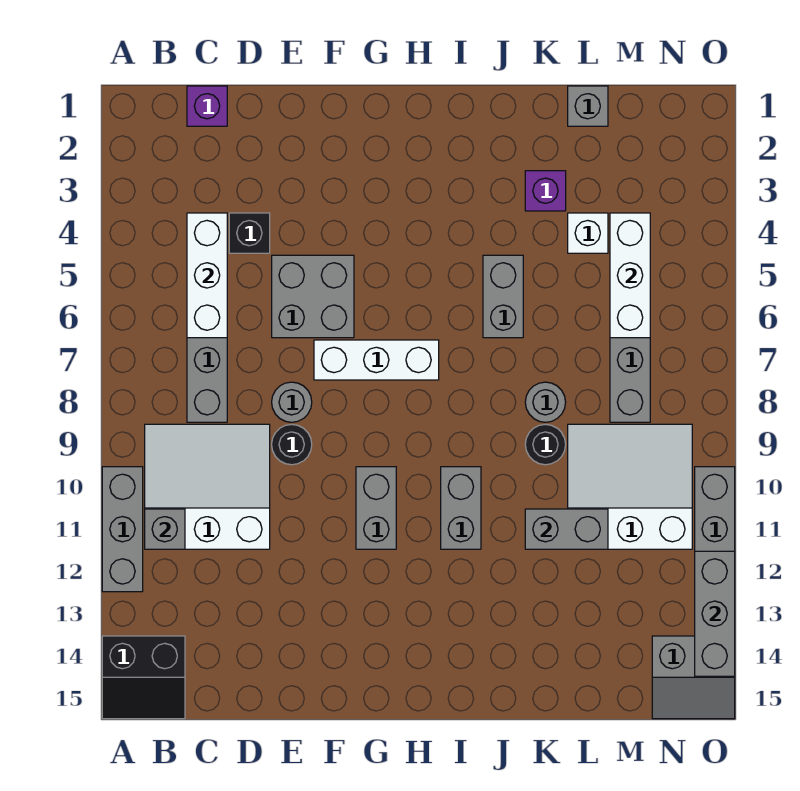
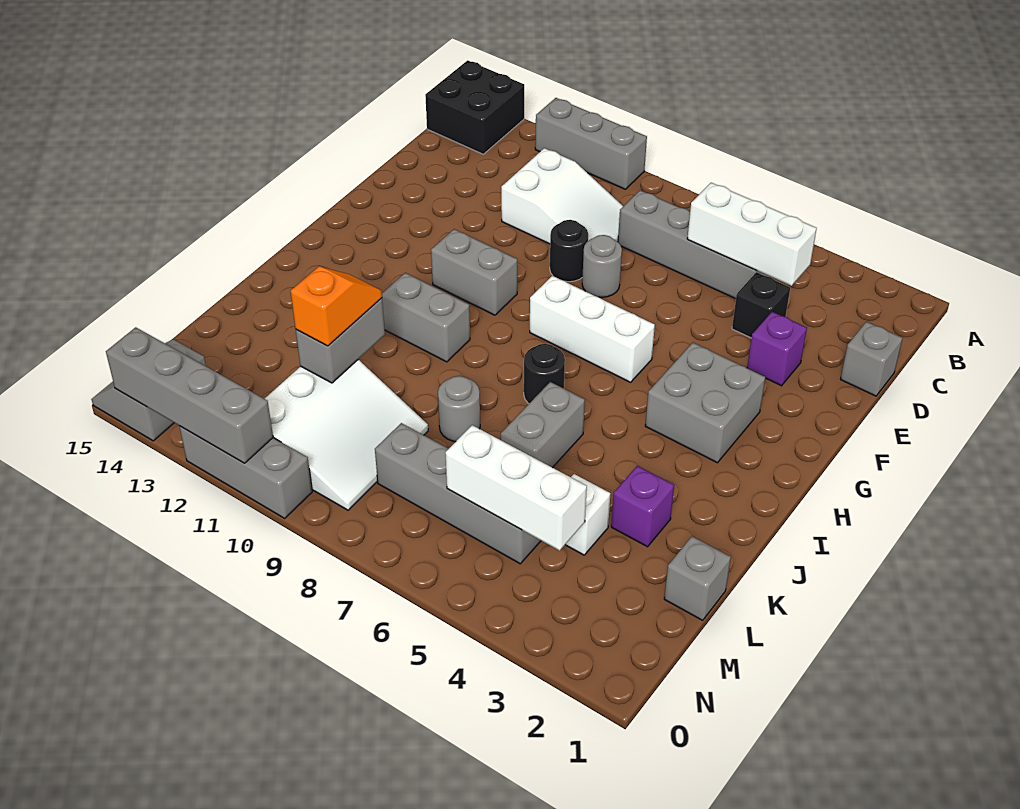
black slope A14:B15 level 1 top 14 -> black brick A14:B15 level 1
white slope B9:D11 level 1 top 11 -> white slope C9:D11 level 1 top 11
grey brick B11 level 2 -> grey brick D1 level 1
purple brick C1 level 1 -> purple brick E3 level 1
grey brick E5:F6 level 1 -> grey brick G3:H4 level 1
white brick F7:H7 level 1 -> white brick G6:G8 level 1
grey brick J5:J6 level 1 -> grey brick J6:K6 level 1
black round brick K9 level 1 -> black round brick I7 level 1
none -> orange slope K11:L11 level 3 top L
grey brick O12:O14 level 2 -> grey brick O11:O14 level 2

